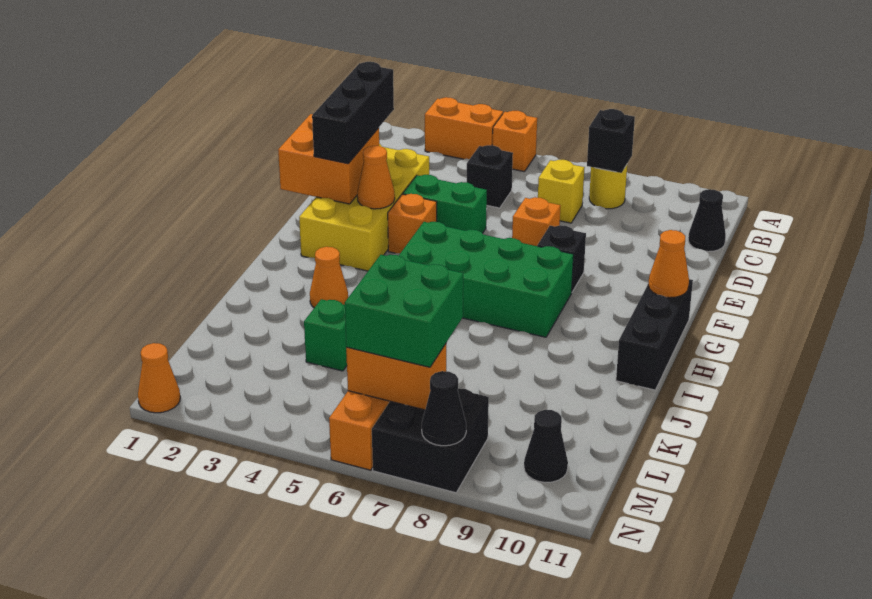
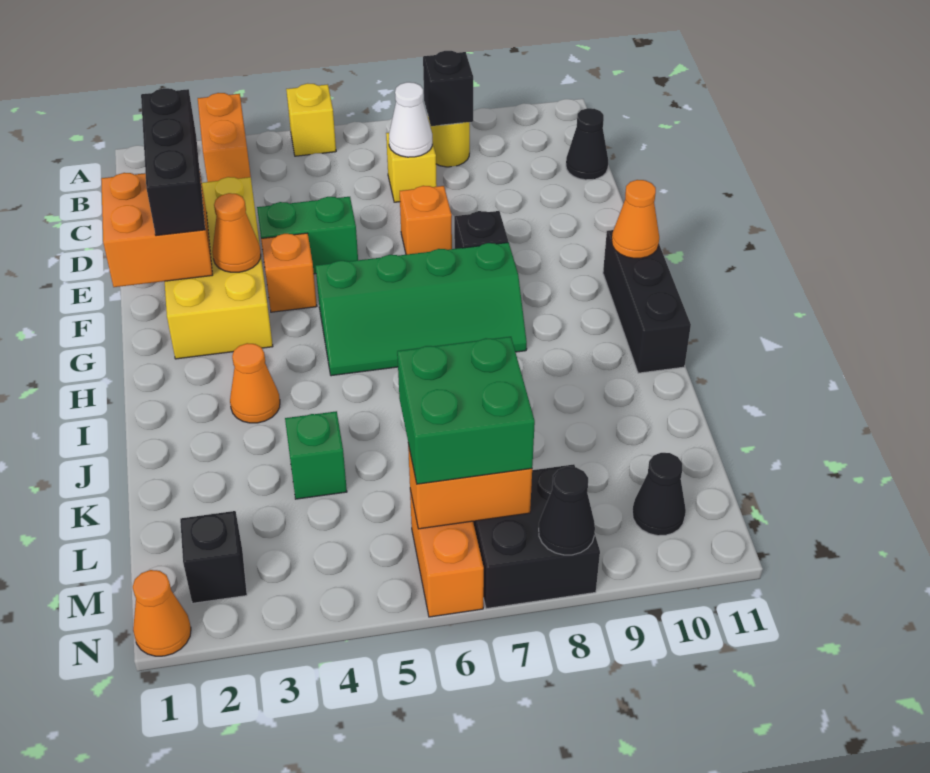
orange brick A3:A4 level 1 -> orange brick A3:B3 level 1
orange brick A5 level 1 -> yellow brick A5 level 1
black brick C5 level 1 -> black brick M2 level 1
none -> white cone C7 level 2
green brick G5:H8 level 1 -> green slope G5:H8 level 1 top G

